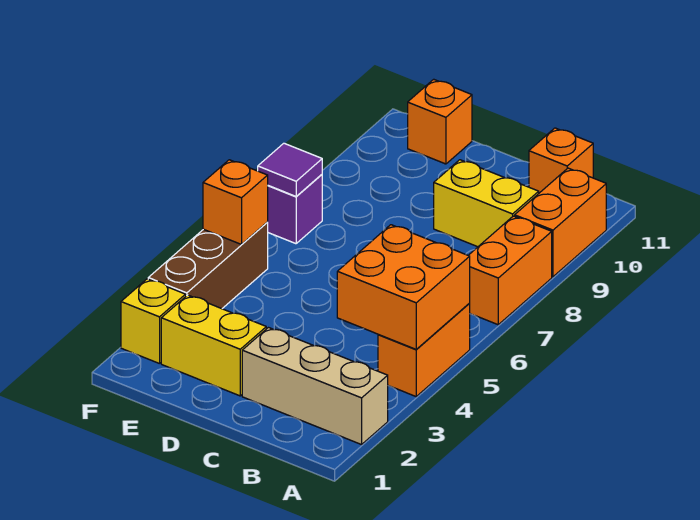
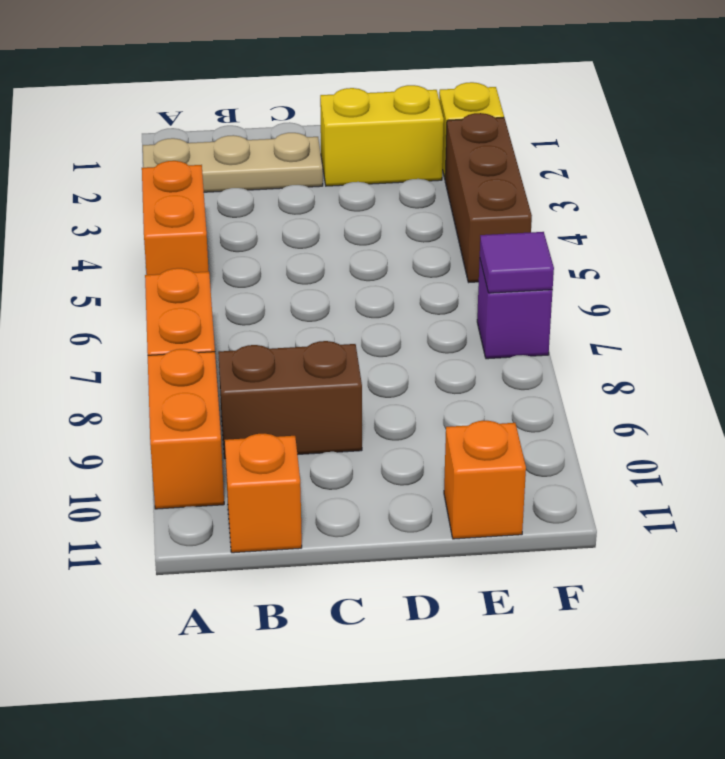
tan brick A2:C2 level 1 -> tan plate A2:C2 level 1
orange brick A4:B5 level 2 -> none
yellow brick B9:C9 level 1 -> brown brick B9:C9 level 1
orange brick F5 level 2 -> none

